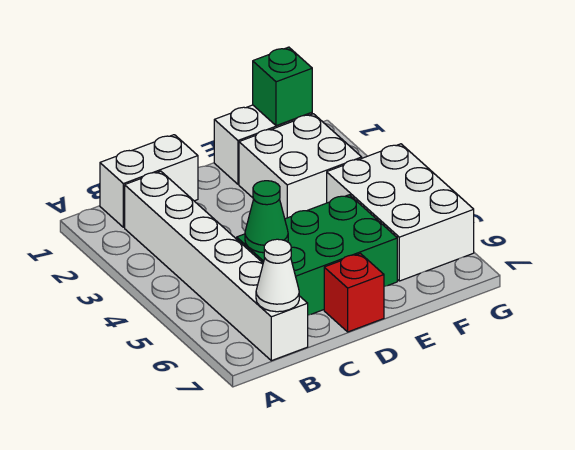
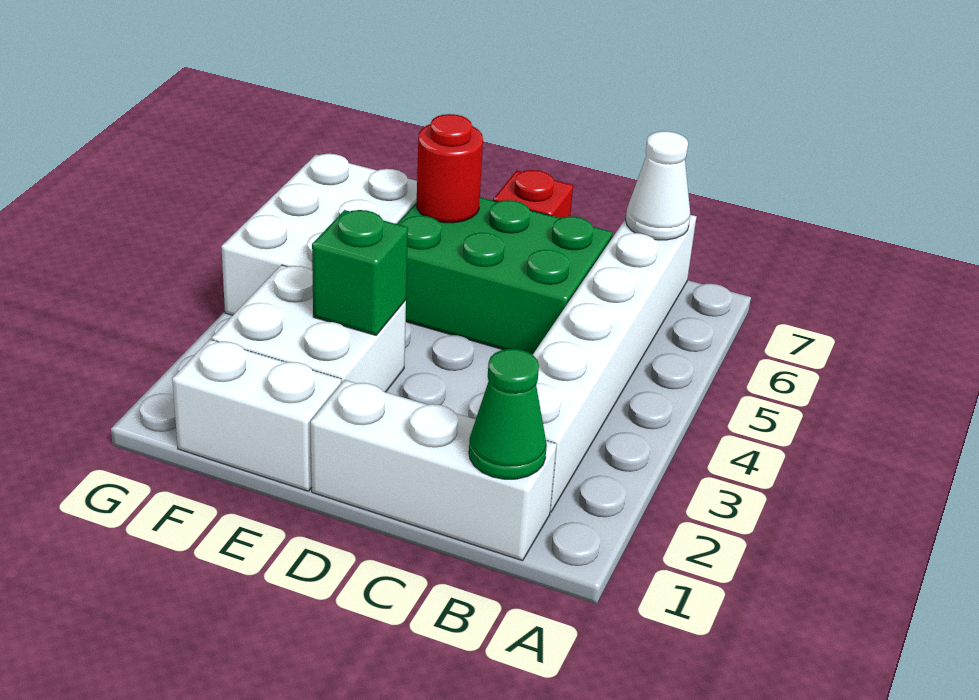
white brick B1:C1 level 1 -> white brick B1:D1 level 1
green cone C5 level 2 -> green cone B1 level 2
none -> red round brick E6 level 2
green brick F1 level 2 -> green brick E3 level 2

